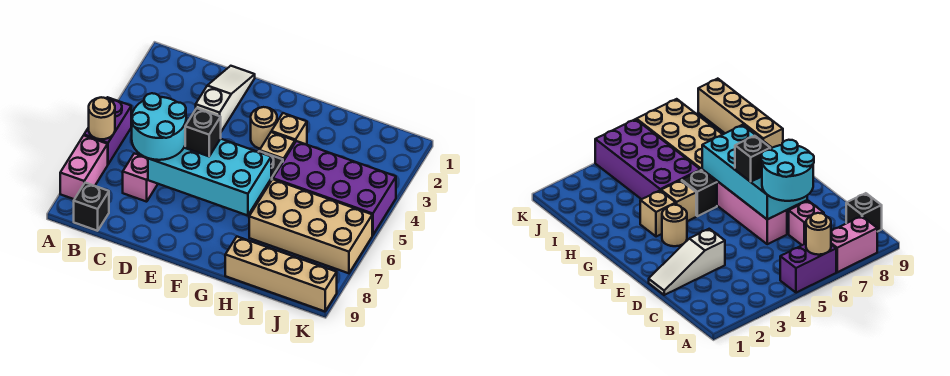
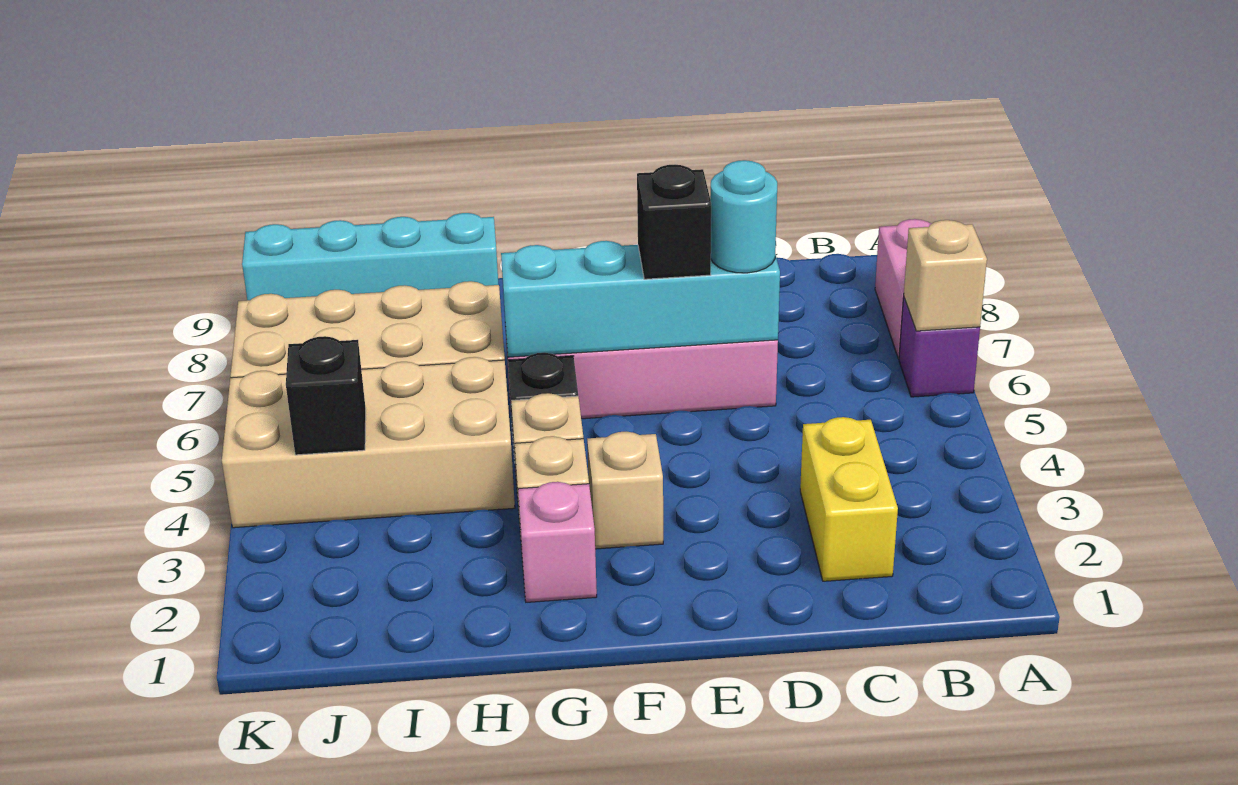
purple brick A5:A6 level 1 -> purple brick A6 level 1
tan round brick A6 level 2 -> tan brick A6 level 2
black brick B9 level 1 -> black brick J4 level 2
none -> yellow brick C2:C3 level 1
cyan round brick C6:D7 level 3 -> cyan round brick D6 level 3
pink brick C7 level 1 -> pink brick G2 level 1
white slope D1:D3 level 1 top 3 -> none
cyan brick D6:G7 level 2 -> cyan brick D6:G6 level 2
tan round brick F3 level 1 -> tan brick F3 level 1
purple brick H4:K5 level 1 -> tan brick H4:K5 level 1
tan brick H9:K9 level 1 -> cyan brick H9:K9 level 1

